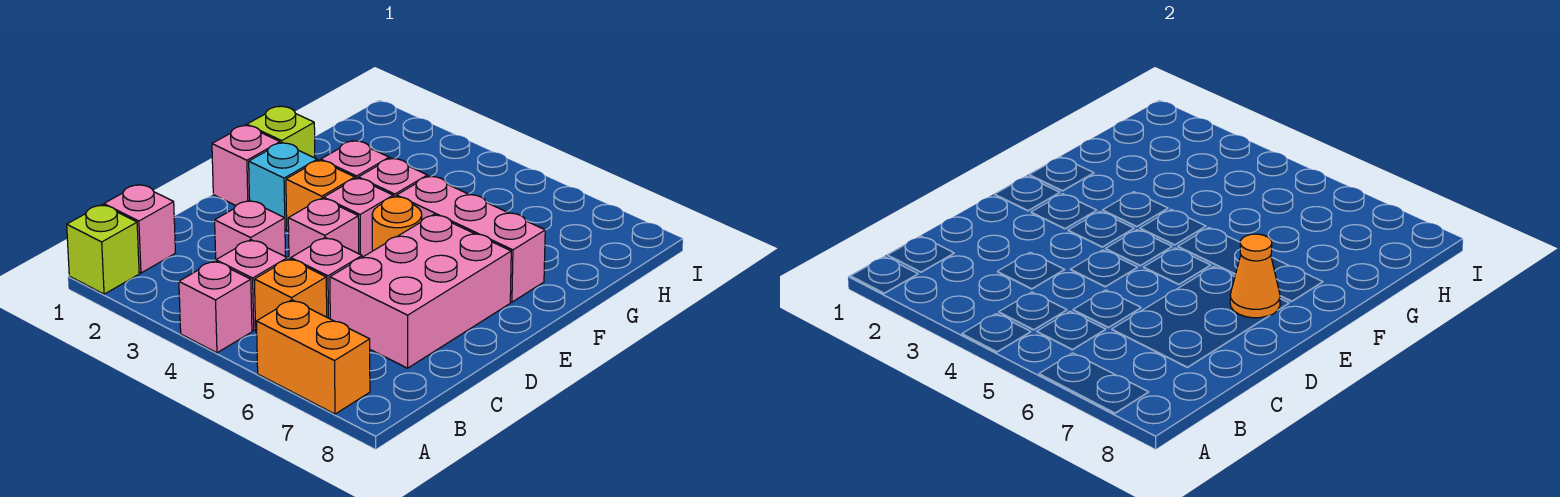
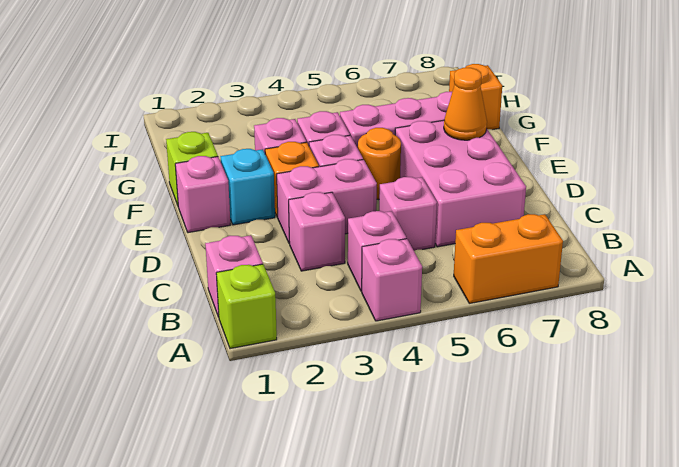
orange brick B5 level 1 -> orange brick G8 level 1
pink brick D4 level 1 -> pink brick D3:D4 level 1

